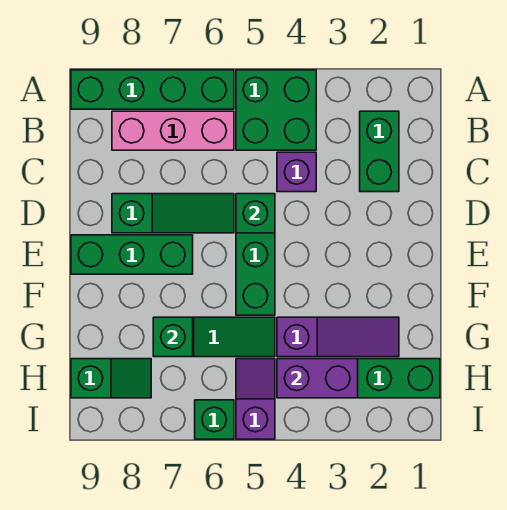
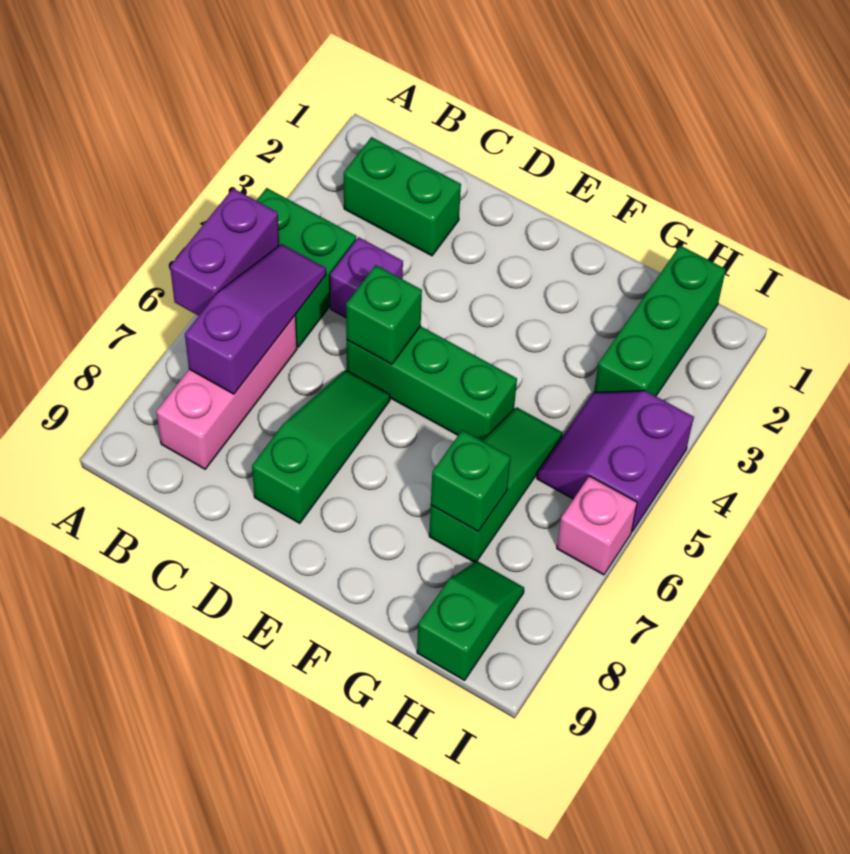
green brick A6:A9 level 1 -> none
green brick E7:E9 level 1 -> none
purple slope G2:G4 level 1 top 4 -> purple slope B5:B7 level 2 top 7
purple brick H3:H4 level 2 -> purple brick A5:A6 level 2
purple slope H5:I5 level 1 top I -> purple slope H4:I5 level 1 top I
green brick I6 level 1 -> pink brick I6 level 1

